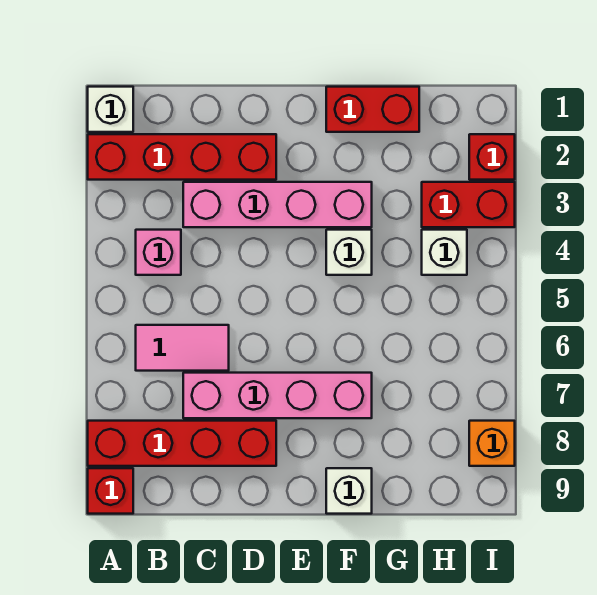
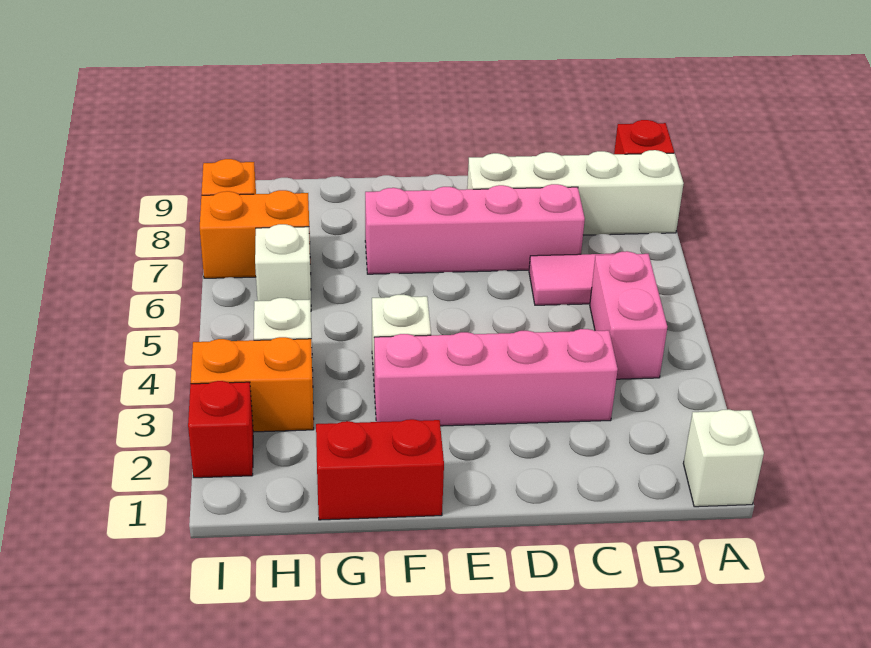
red brick A2:D2 level 1 -> none
red brick A8:D8 level 1 -> white brick A8:D8 level 1
pink brick B4 level 1 -> pink brick B4:B5 level 1
white brick F9 level 1 -> white brick H6 level 1
red brick H3:I3 level 1 -> orange brick H3:I3 level 1
none -> orange brick H7:I7 level 1

